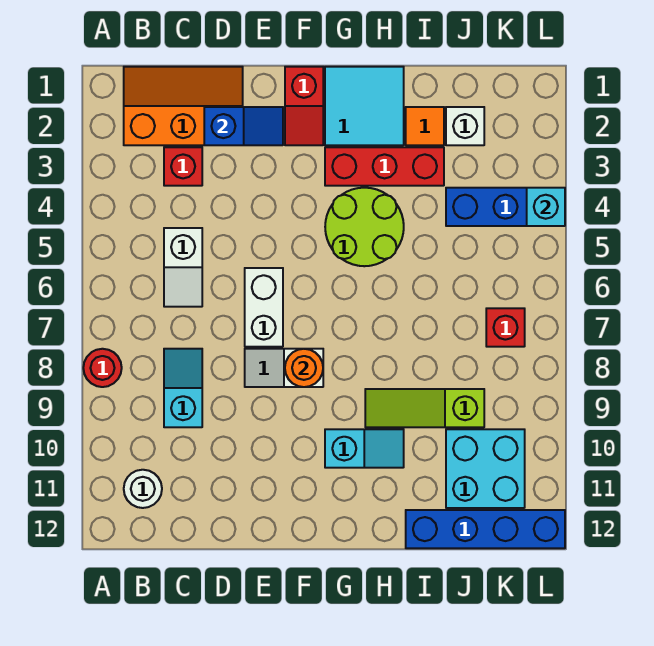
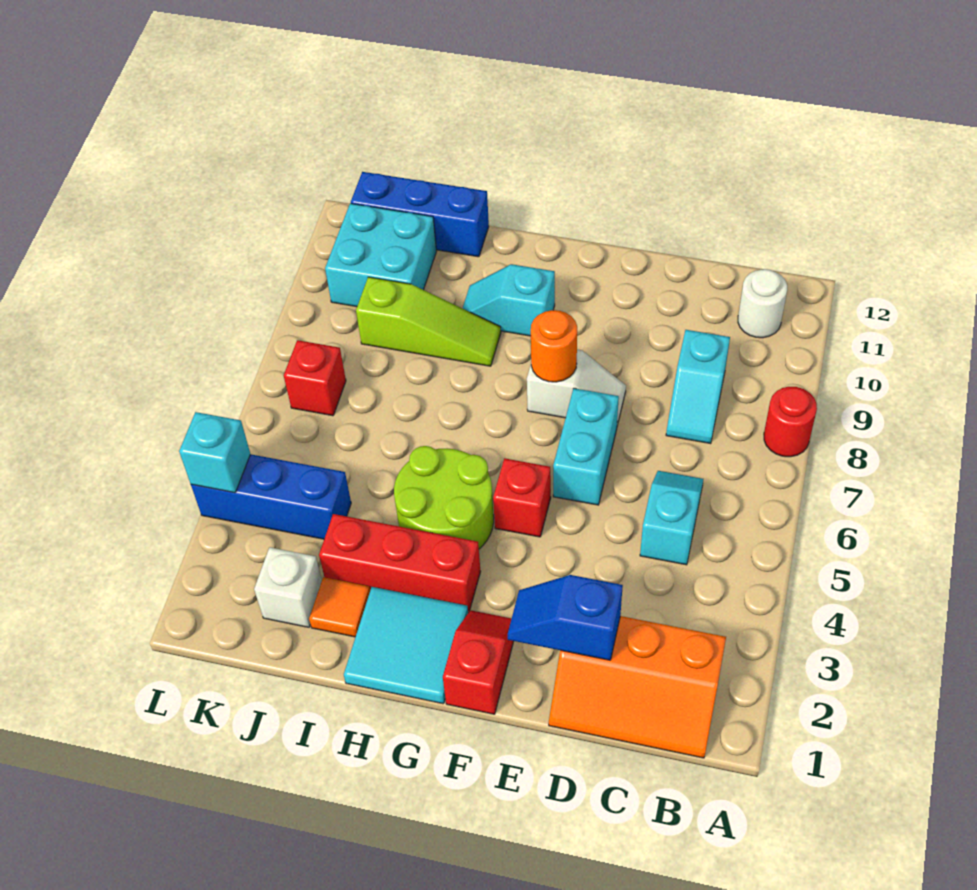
red brick C3 level 1 -> red brick F5 level 1
white slope C5:C6 level 1 top 5 -> cyan slope C5:C6 level 1 top 5
white brick E6:E7 level 1 -> cyan brick E6:E7 level 1
blue brick I12:L12 level 1 -> blue brick I12:K12 level 1

